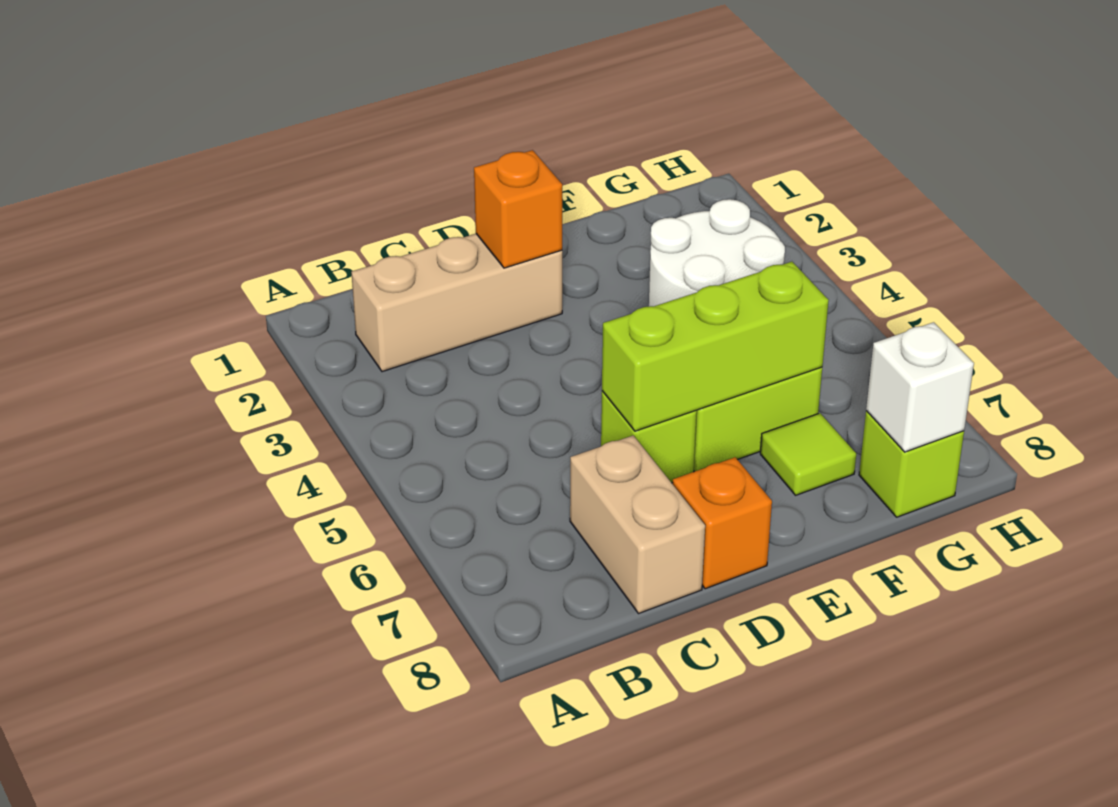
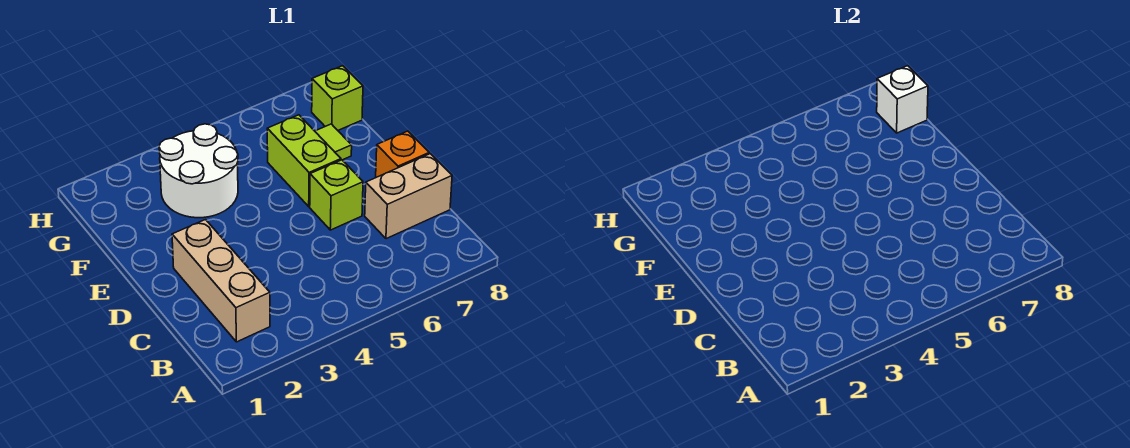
orange brick D2 level 2 -> none
lime brick D6:F6 level 2 -> none

